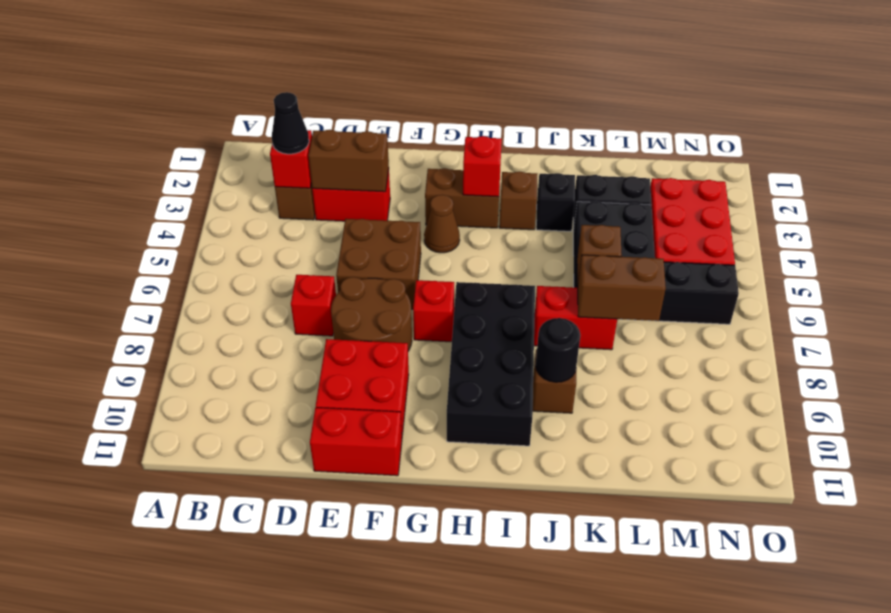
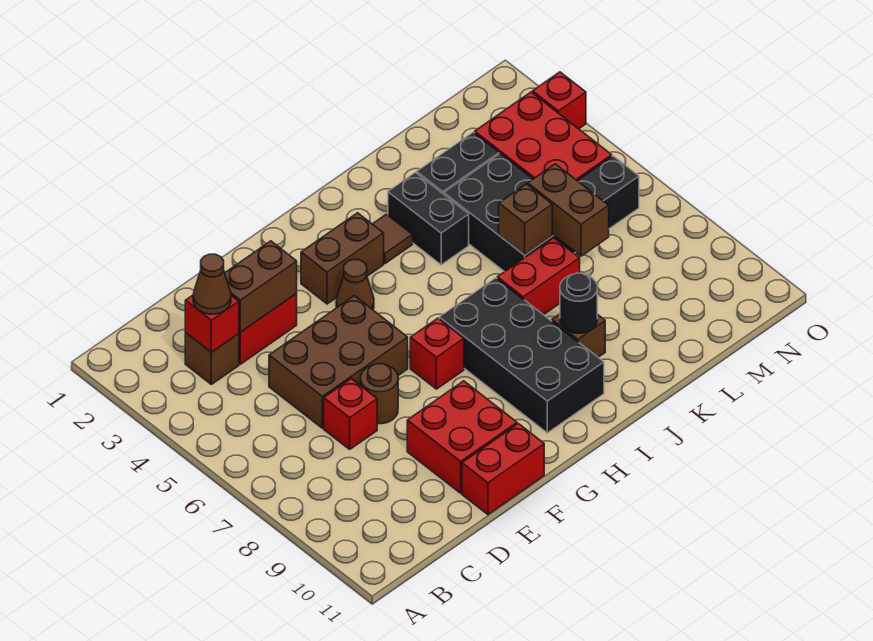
black cone C3 level 3 -> brown cone C3 level 3
brown brick E5:F6 level 1 -> brown brick D5:F6 level 1
brown round brick E7:F8 level 1 -> brown round brick E7 level 1
red brick H3 level 2 -> red brick O3 level 1
brown brick I3 level 1 -> brown tile I3 level 1
black brick J3 level 1 -> black brick J3:J4 level 1
brown brick K7:L7 level 2 -> brown brick L6:L7 level 2

